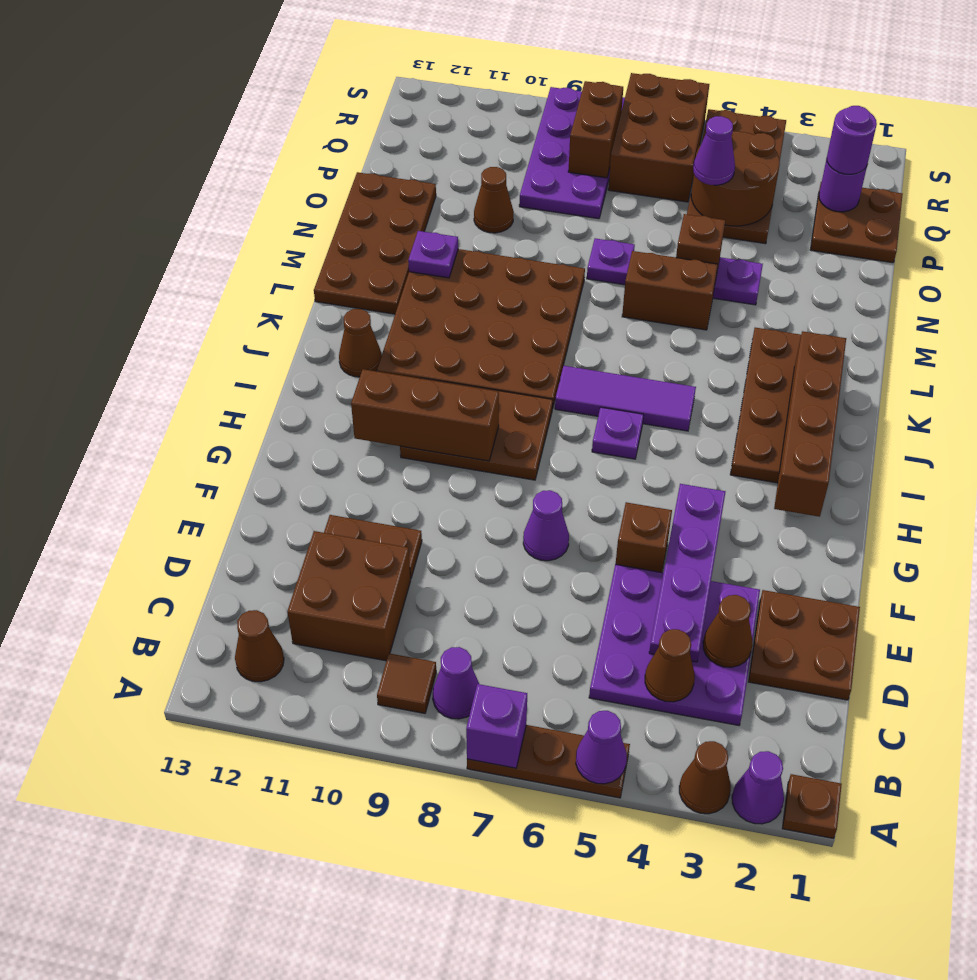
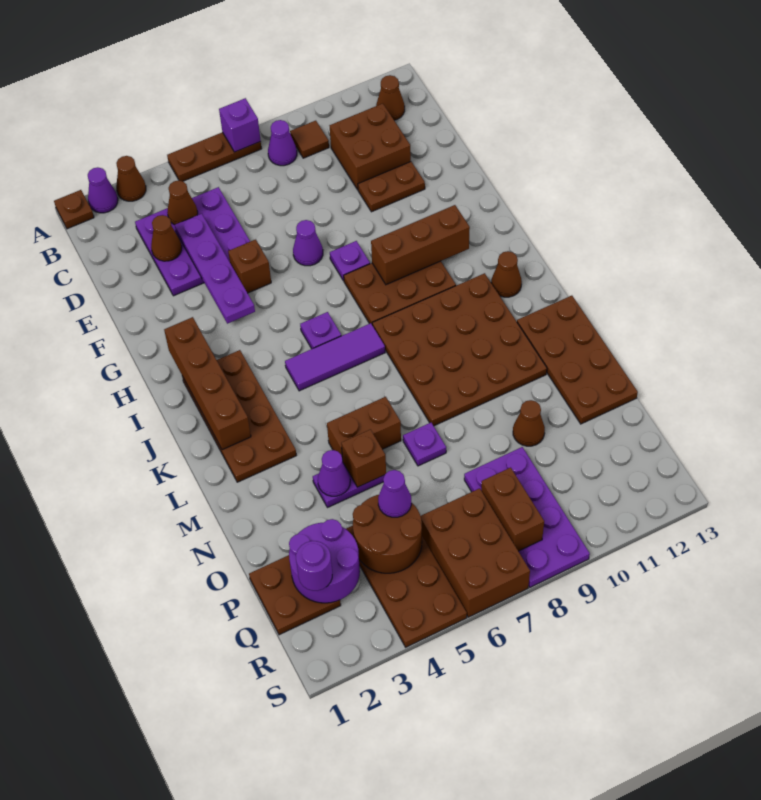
purple cone A5 level 2 -> purple cone N4 level 2
brown plate D1:E2 level 1 -> none
purple plate M11 level 2 -> purple plate G8 level 1
purple round brick Q2 level 2 -> purple round brick P2:Q3 level 2

